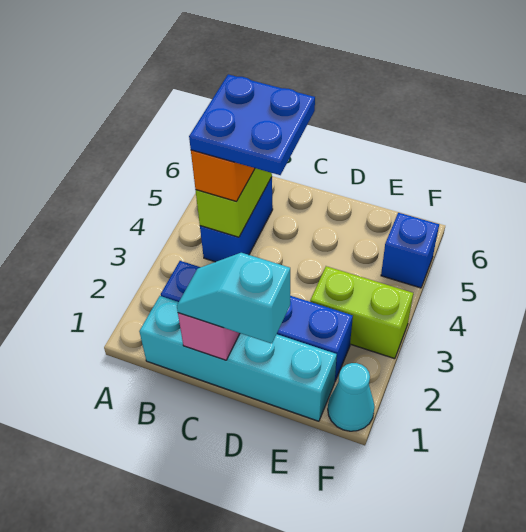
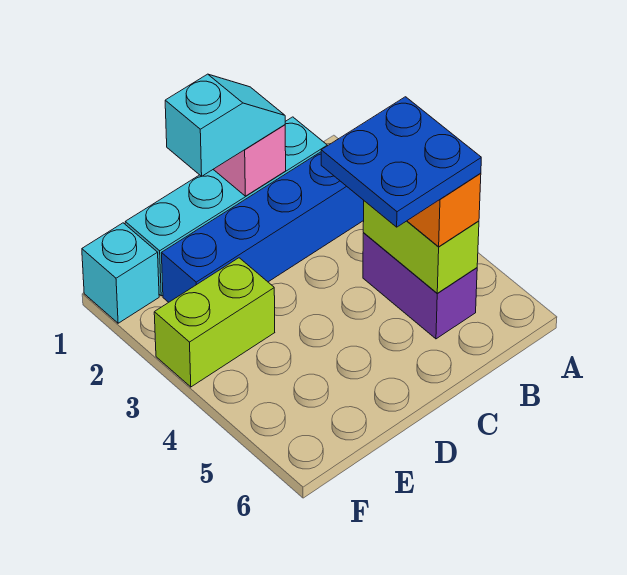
blue brick B4:B5 level 1 -> purple brick B4:B5 level 1
cyan cone F1 level 1 -> cyan brick F1 level 1
blue brick F5 level 1 -> none

